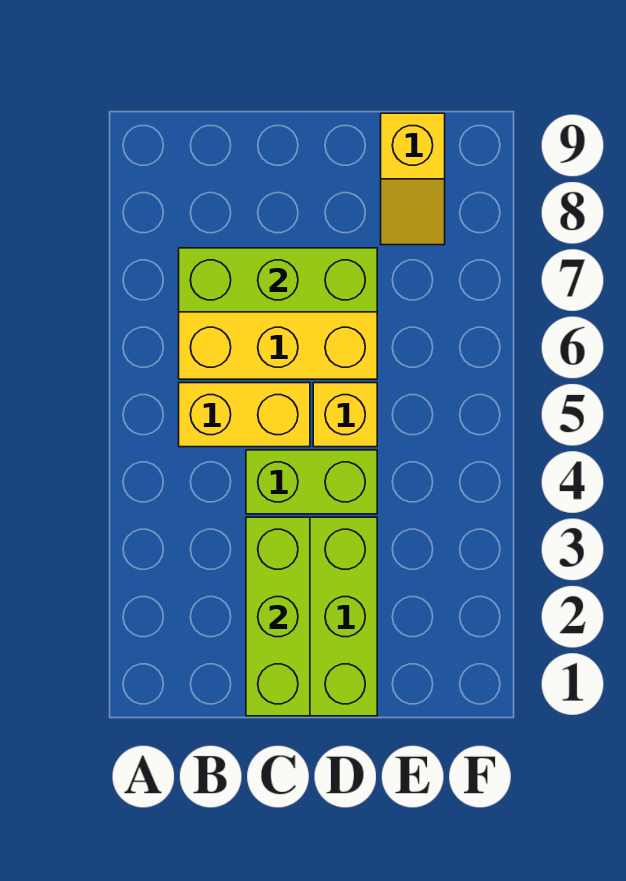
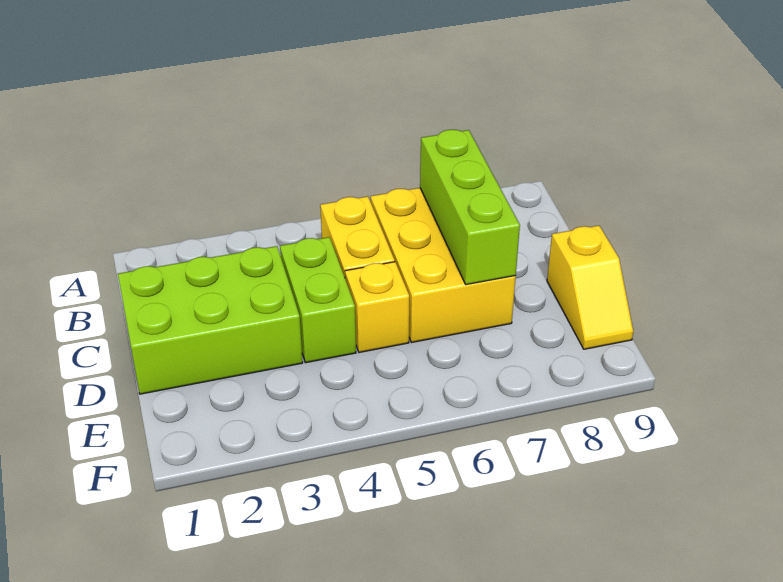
lime brick C1:C3 level 2 -> none
yellow slope E8:E9 level 1 top 9 -> yellow slope D9:E9 level 1 top D

